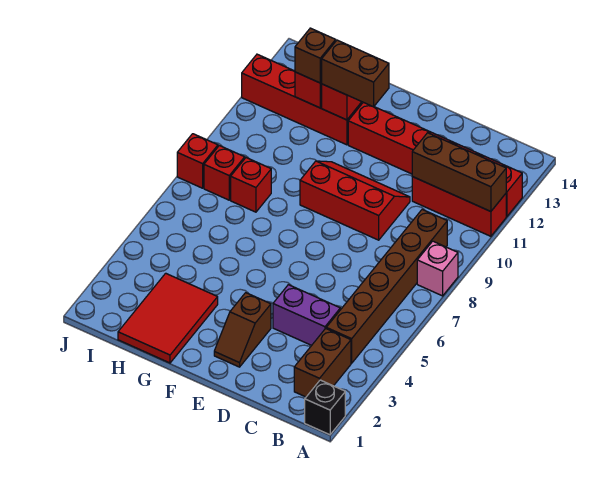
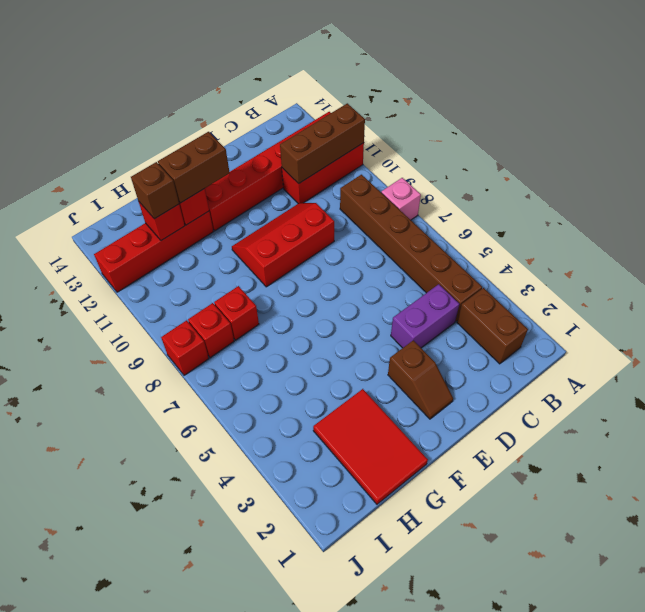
black brick A1 level 1 -> none

